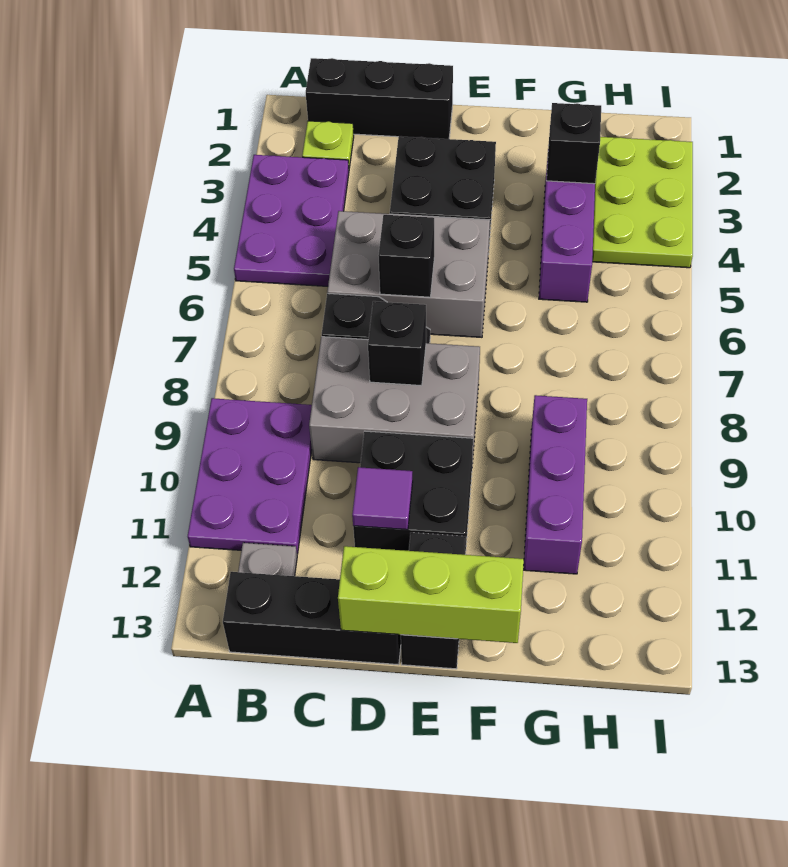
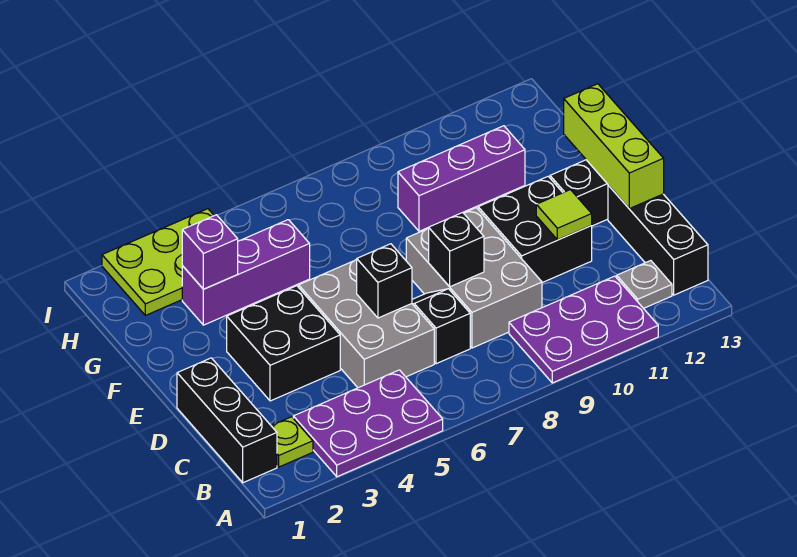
purple tile D11 level 2 -> lime tile D11 level 2
black brick G3 level 2 -> purple brick G3 level 2

